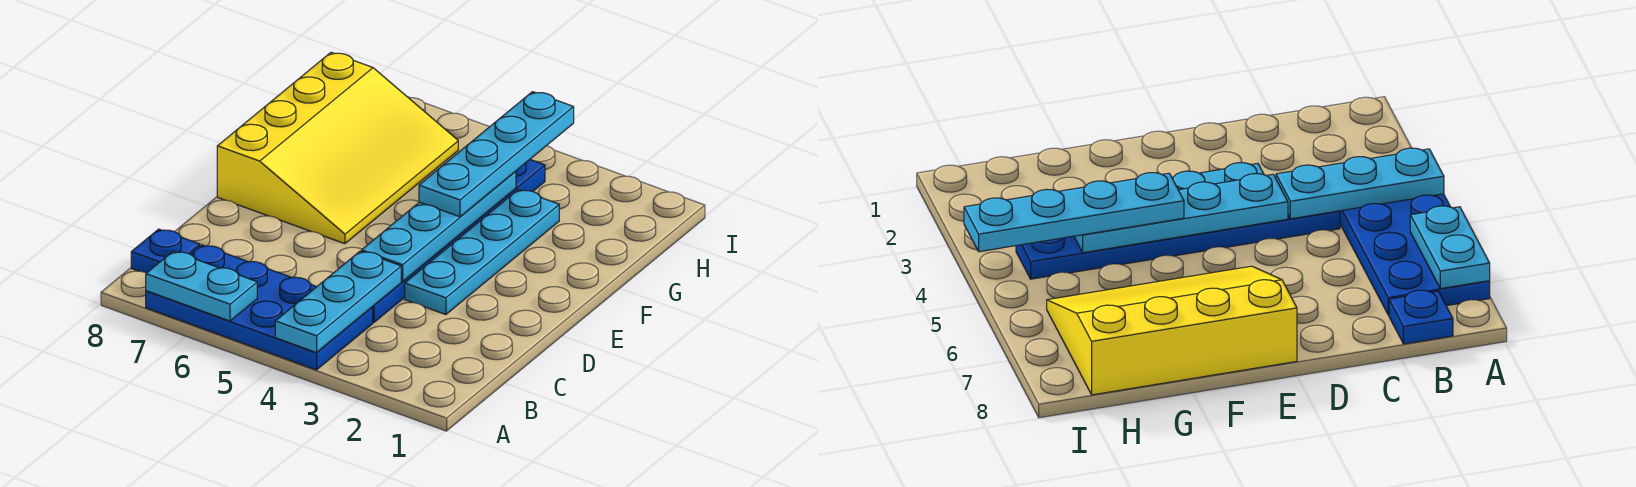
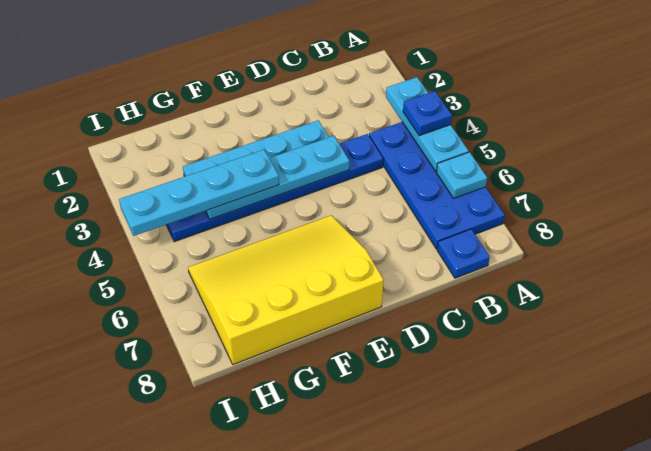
cyan plate A4:C4 level 2 -> cyan plate A3:A5 level 2
none -> blue plate A4 level 3
cyan plate A6:A7 level 2 -> cyan plate A6 level 2

